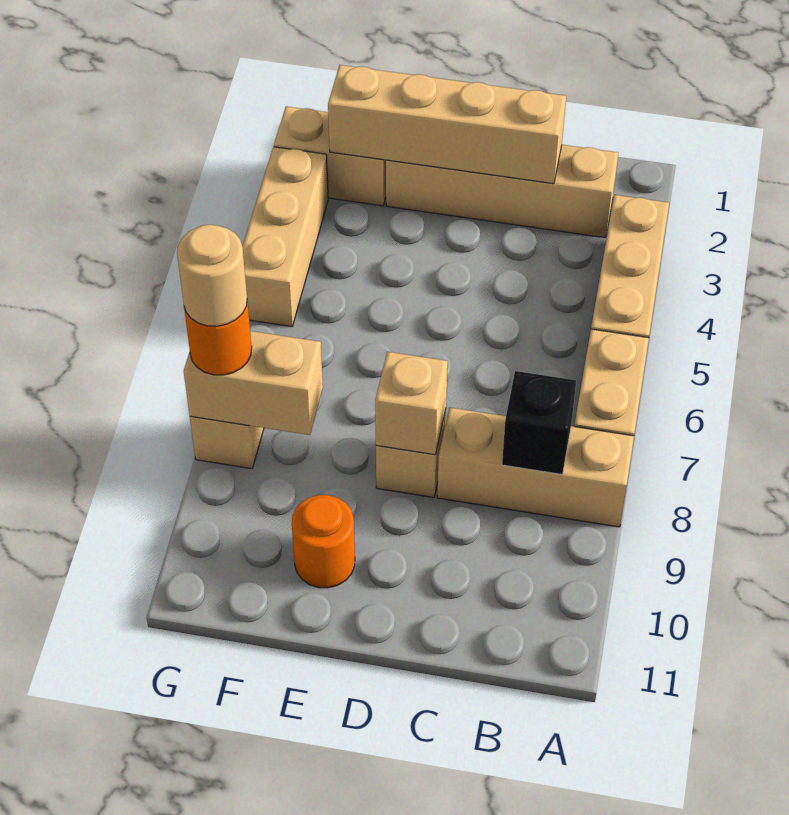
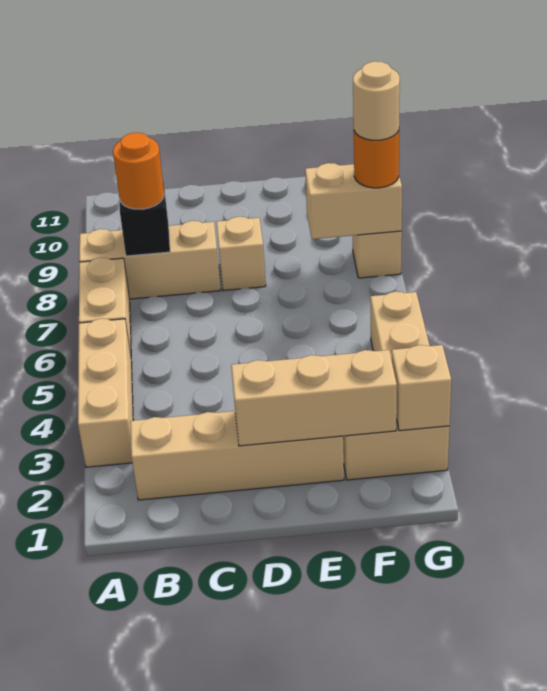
tan brick C2:F2 level 2 -> tan brick D2:F2 level 2
tan brick D8 level 2 -> tan brick G2 level 2
orange round brick E10 level 1 -> orange round brick B8 level 3

